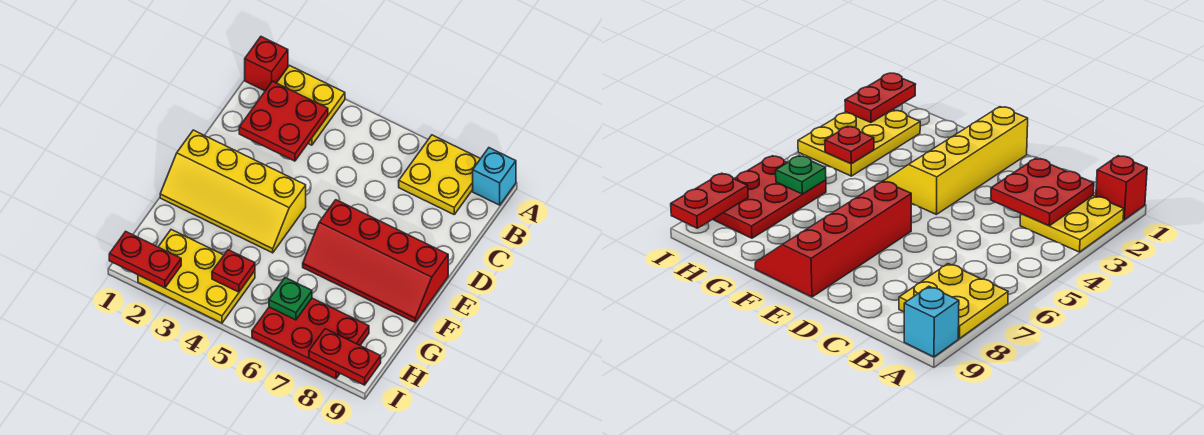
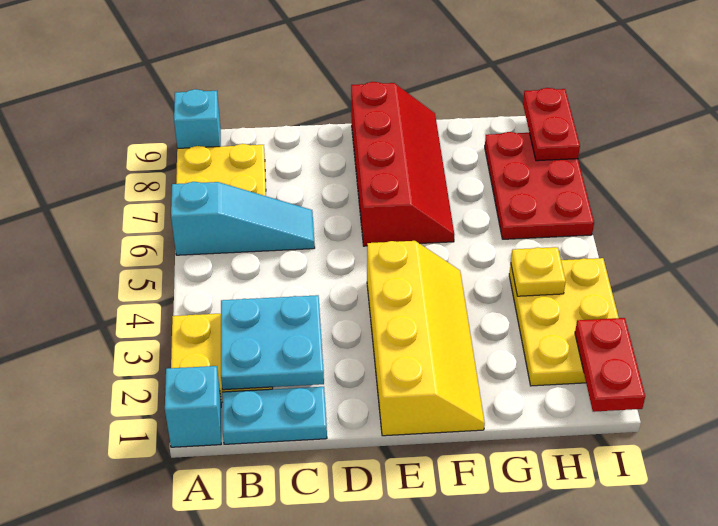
red brick A1 level 1 -> cyan brick A1 level 1
none -> cyan slope A6:C6 level 1 top A
none -> cyan plate B1:C1 level 1
red plate B2:C3 level 2 -> cyan plate B2:C3 level 2
red plate H4 level 2 -> yellow plate H4 level 2
green plate H6 level 2 -> none

